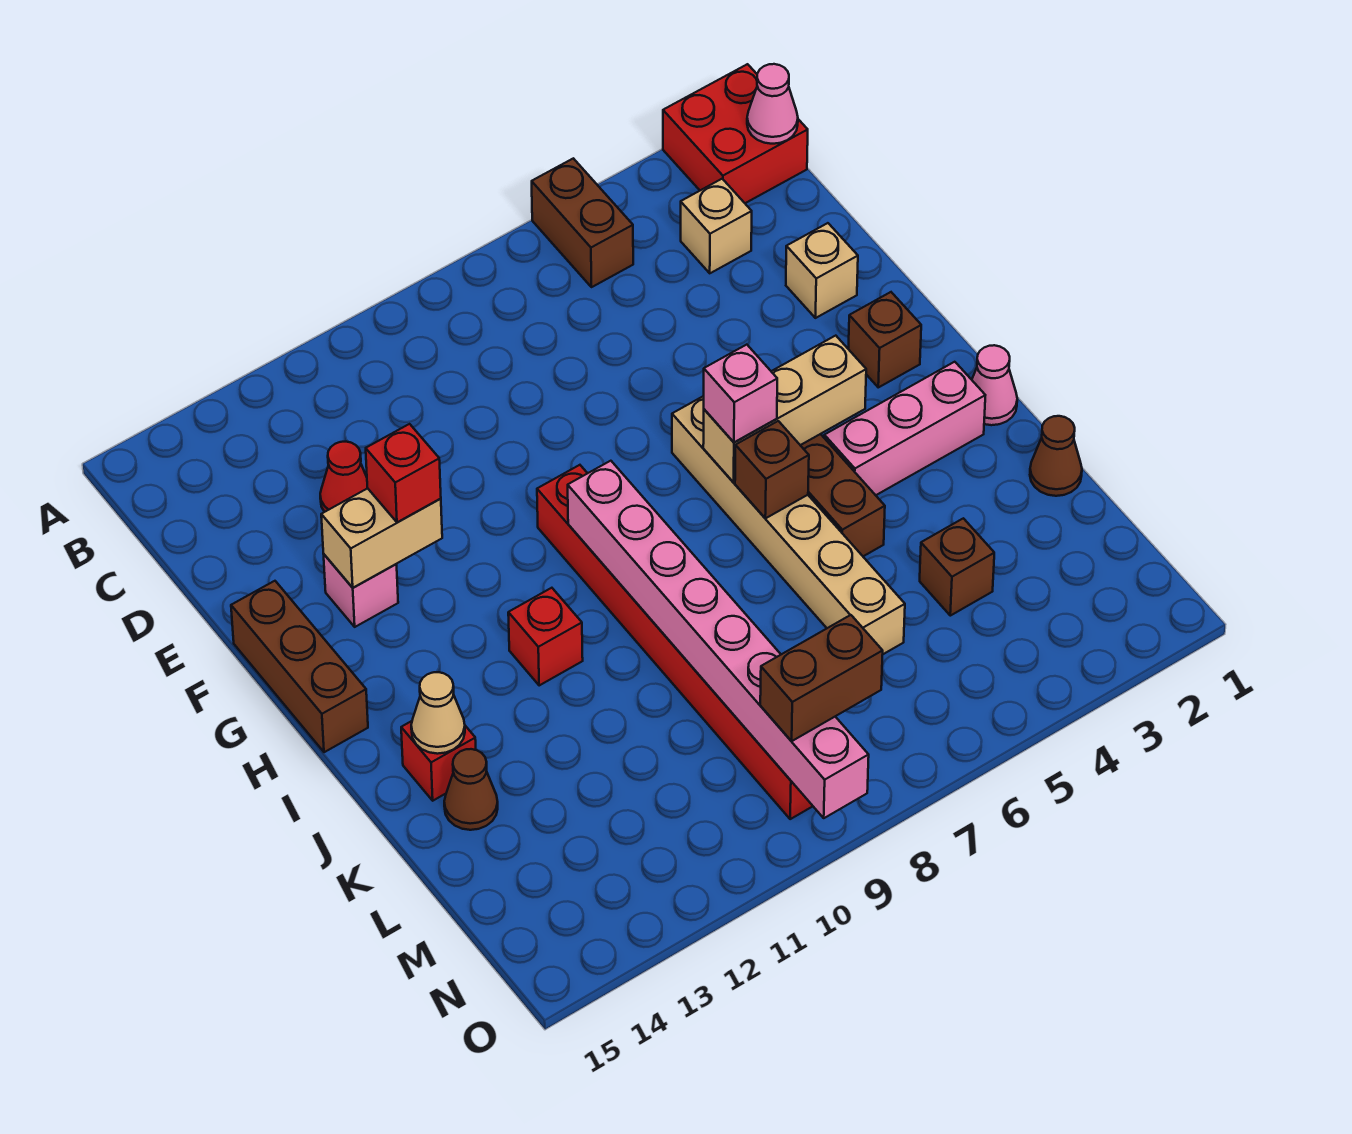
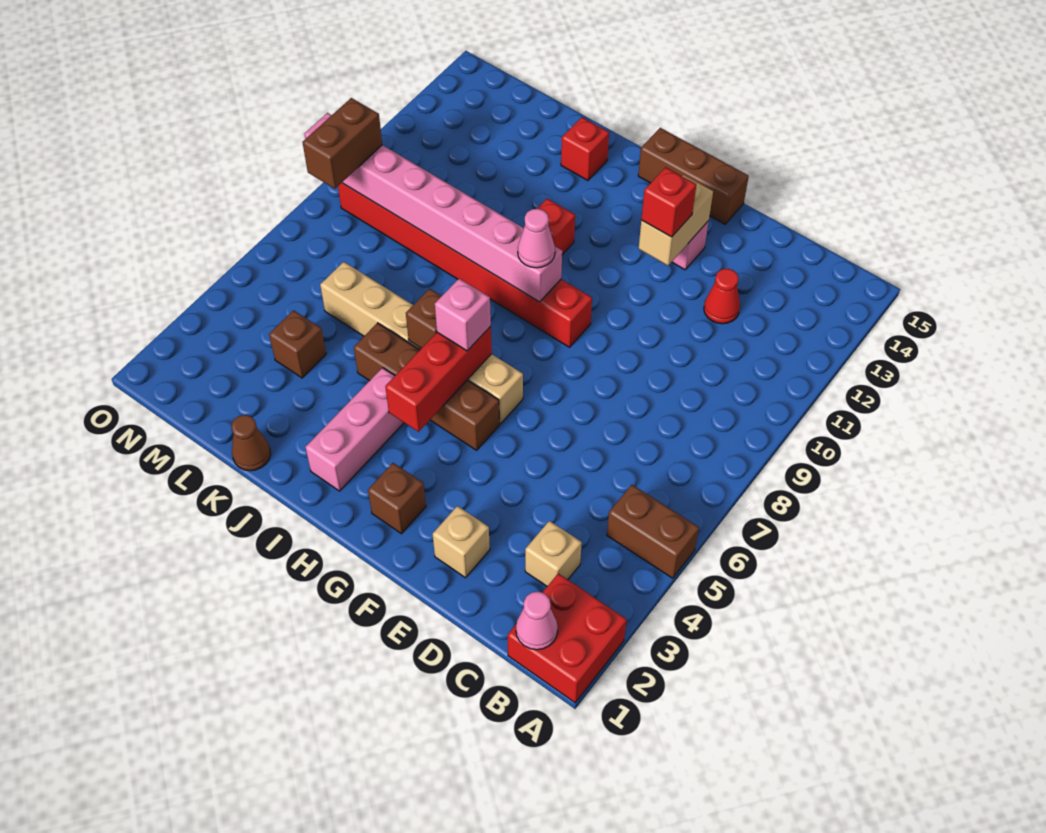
tan brick H4:H6 level 2 -> red brick H4:H6 level 2
pink cone I1 level 1 -> pink cone H9 level 3
tan cone J14 level 2 -> none
brown cone K14 level 1 -> none

